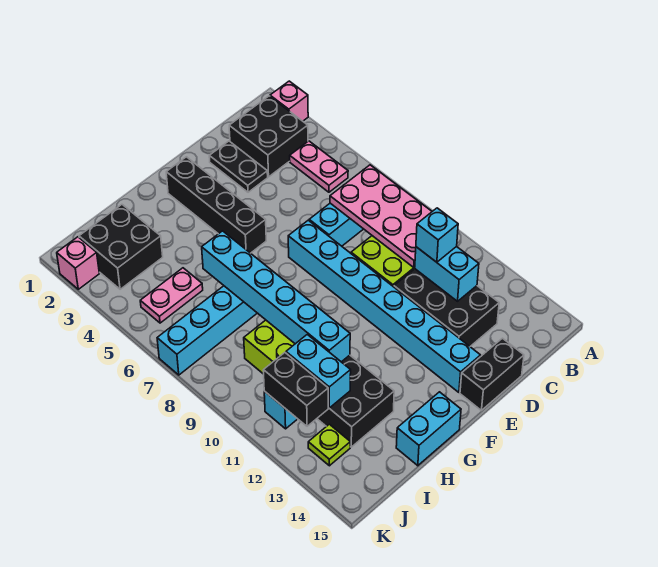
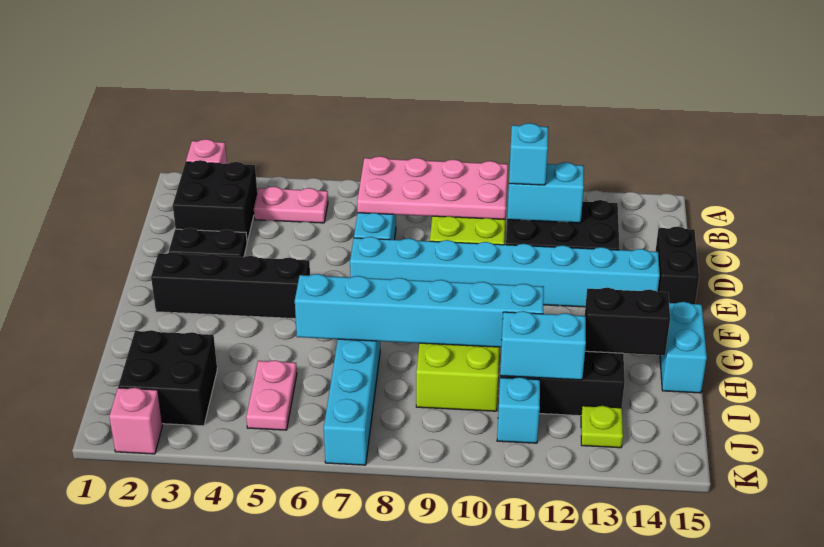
black brick J11:J12 level 2 -> black brick H13:H14 level 2

